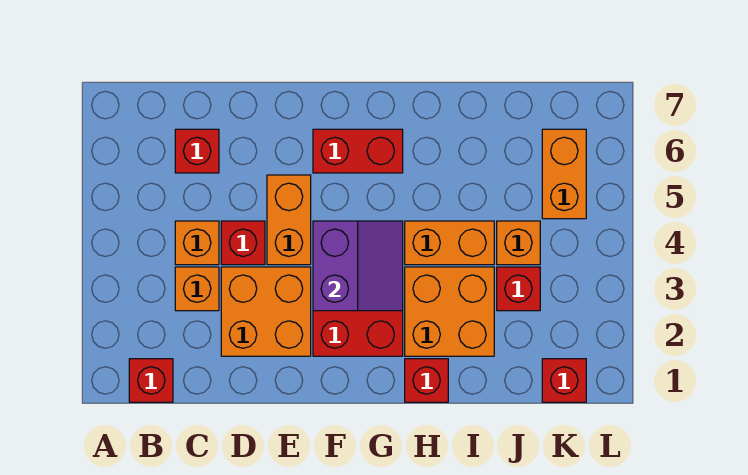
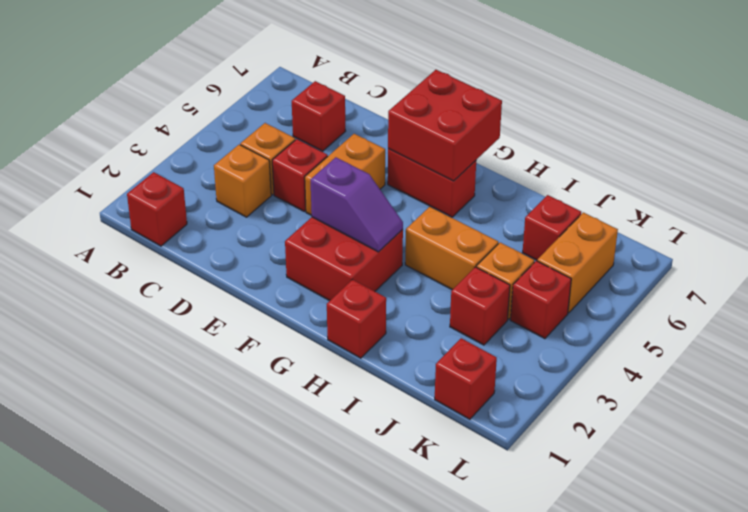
orange brick D2:E3 level 1 -> none
purple slope F3:G4 level 2 top F -> purple slope F3:G3 level 2 top F
none -> red brick F6:G7 level 2
orange brick H2:I3 level 1 -> none
none -> red brick J6 level 1
none -> red brick K4 level 1

